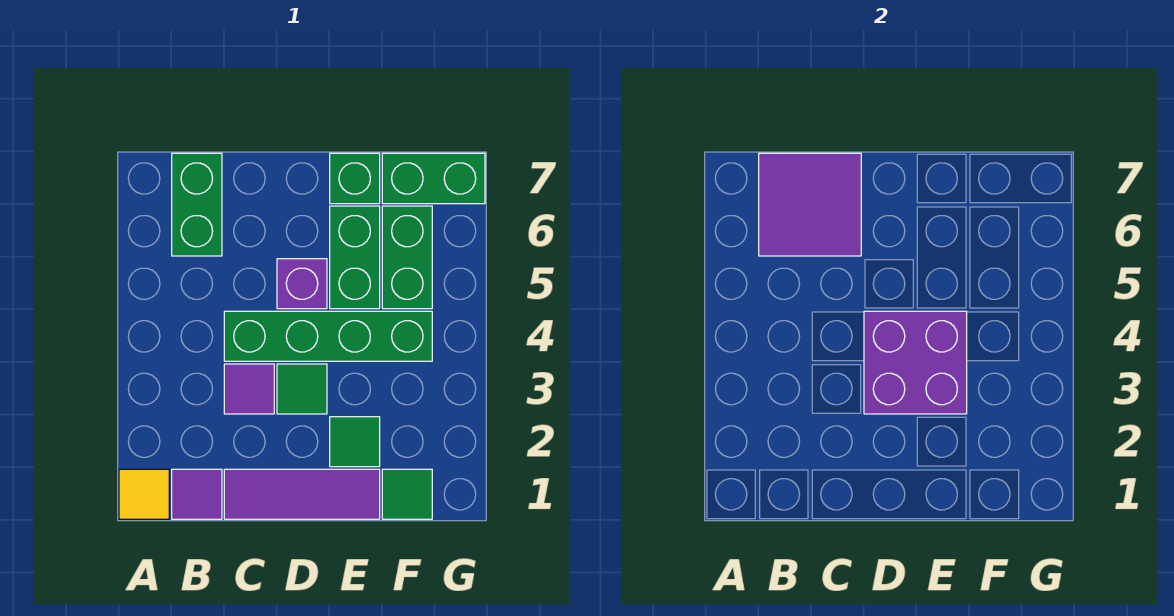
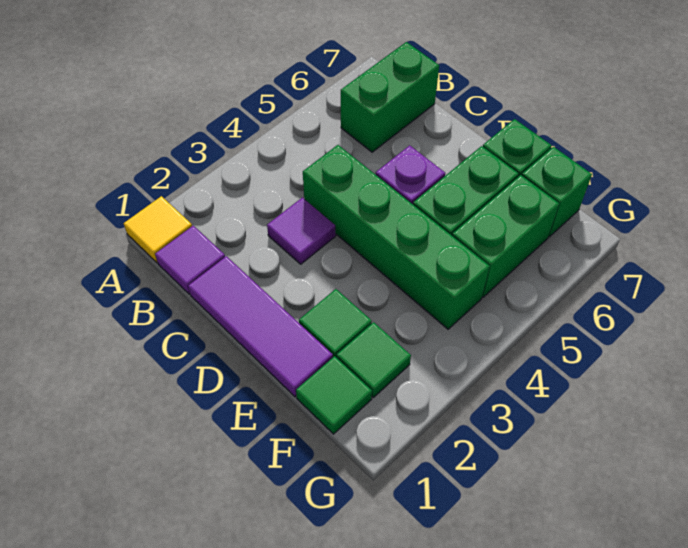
purple tile B6:C7 level 2 -> none
green tile D3 level 1 -> green tile F2 level 1
purple brick D3:E4 level 2 -> none
green brick F7:G7 level 1 -> green brick F7 level 1

